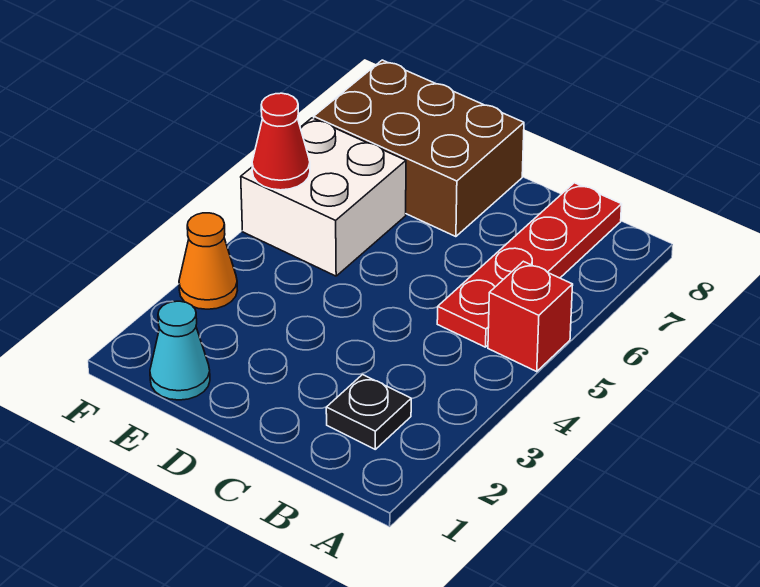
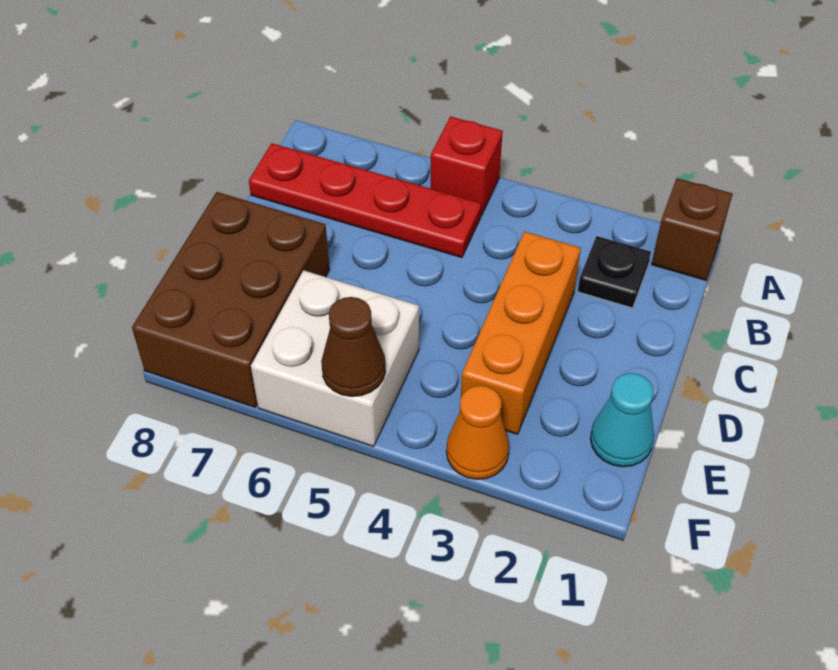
none -> brown brick A1 level 1
none -> orange brick C3:E3 level 1
red cone F5 level 2 -> brown cone F5 level 2

